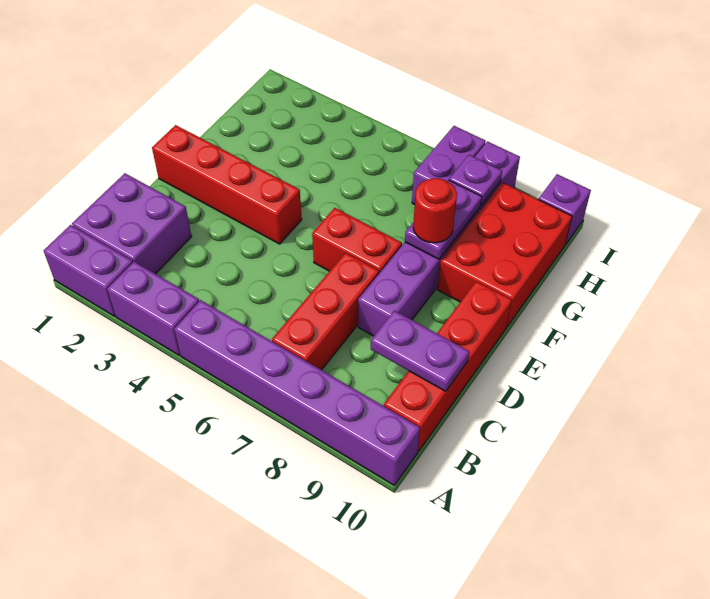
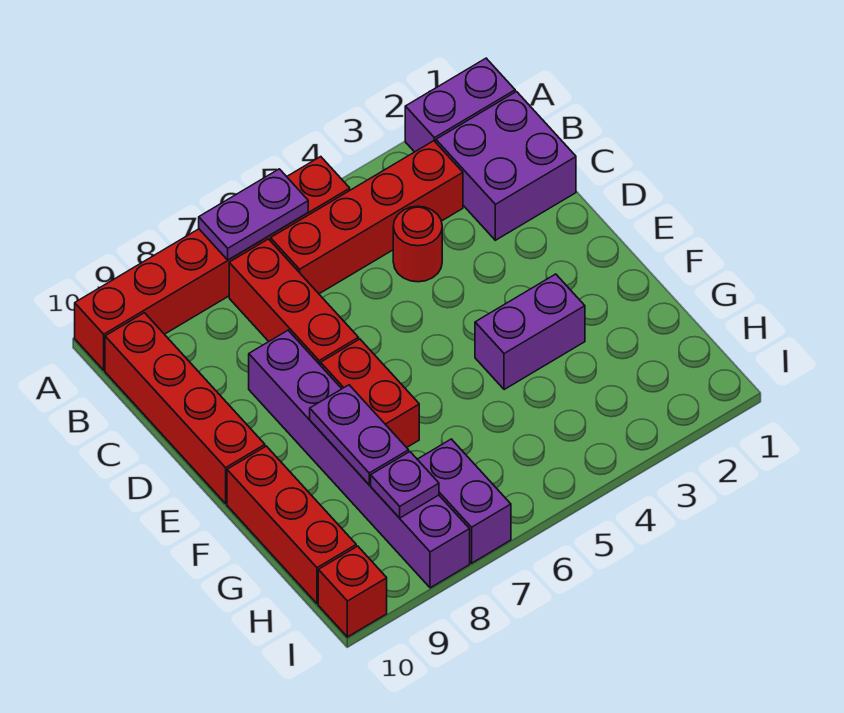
purple brick A3:A4 level 1 -> purple brick F3:F4 level 1
purple brick A5:A10 level 1 -> red brick A5:A10 level 1
purple plate C9:C10 level 2 -> purple plate A6:A7 level 2
red brick E1:E4 level 1 -> red brick B3:B6 level 1
red brick E6:E7 level 1 -> red brick E7:F7 level 1
red round brick F8 level 3 -> red round brick C4 level 1
red brick F9:H10 level 1 -> red brick F10:H10 level 1
purple brick I10 level 1 -> red brick I10 level 1

